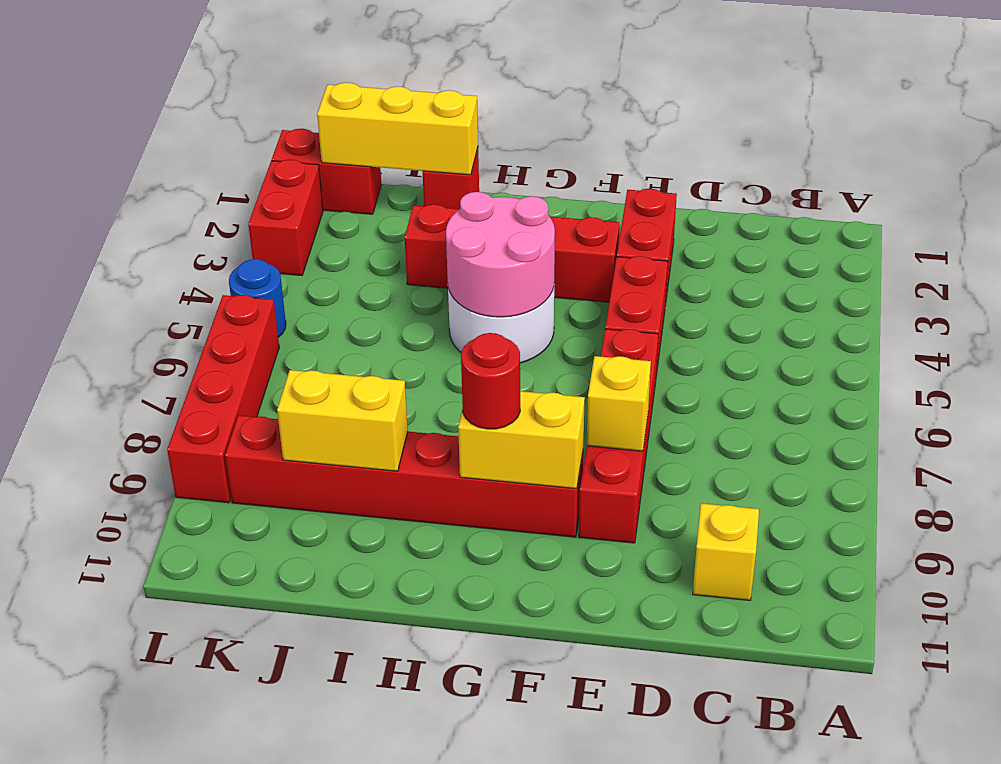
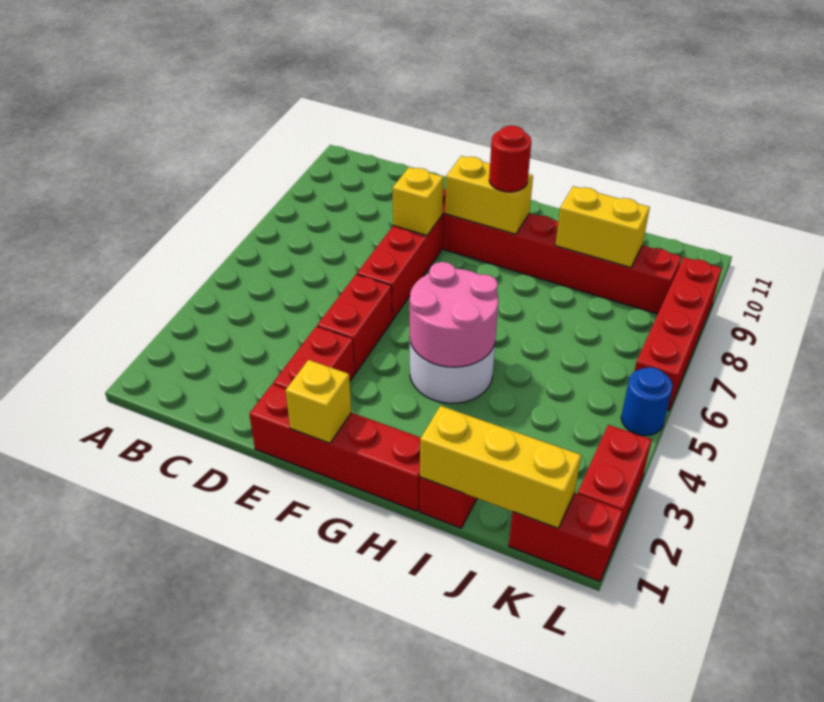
yellow brick C10 level 1 -> yellow brick F1 level 2
red brick F3:I3 level 1 -> red brick E1:H1 level 1

